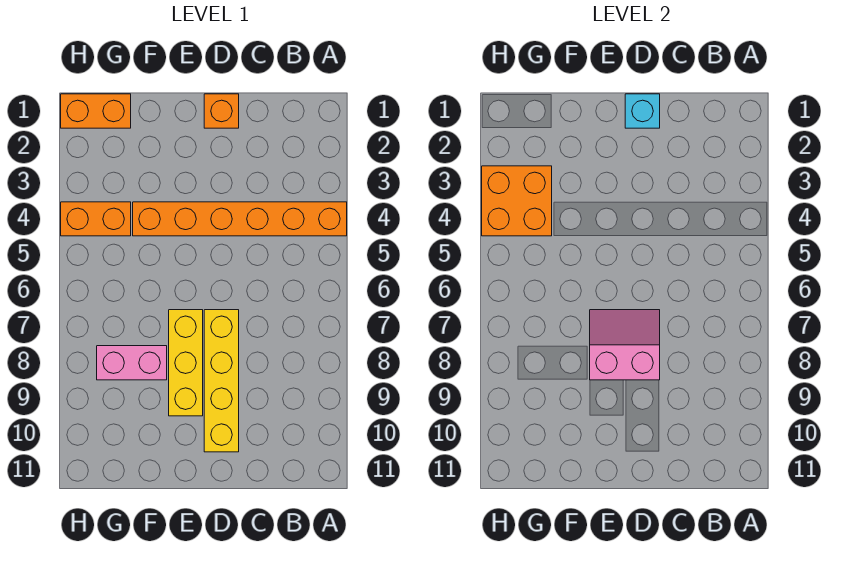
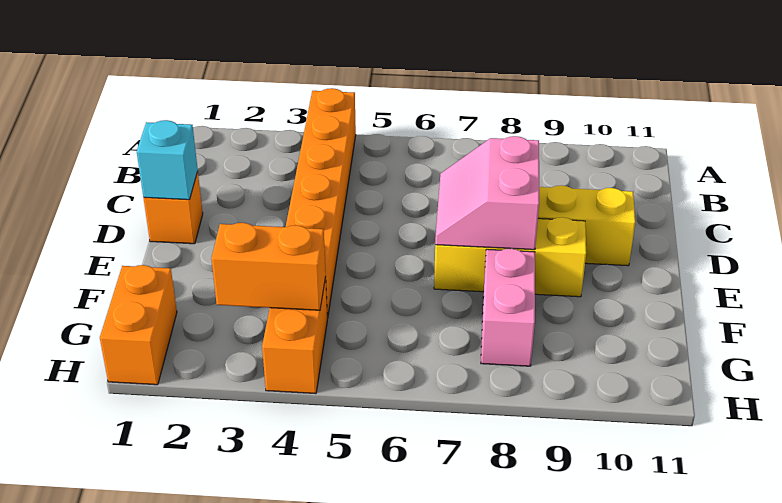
orange brick G3:H4 level 2 -> orange brick G3:G4 level 2

